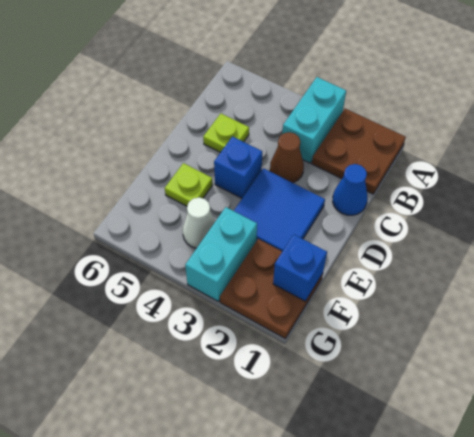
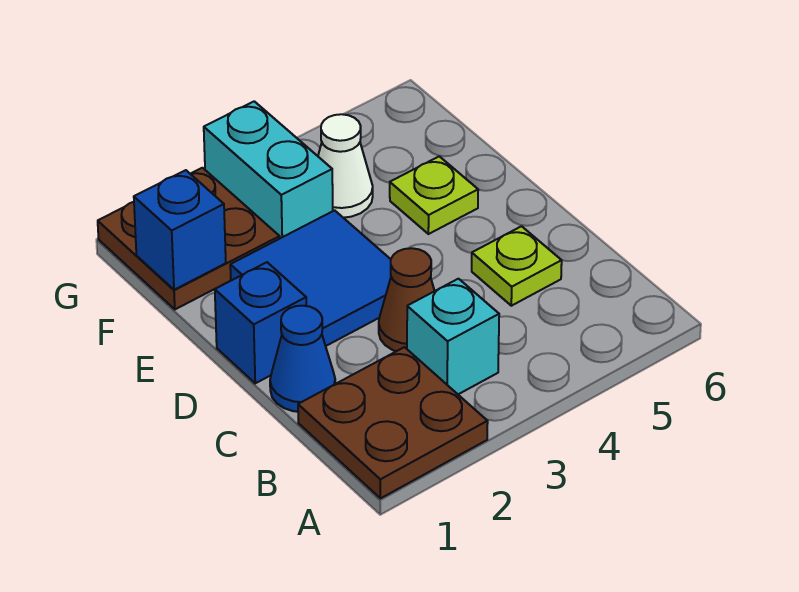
cyan brick A3:B3 level 1 -> cyan brick B3 level 1
blue brick D4 level 1 -> blue brick D1 level 1

